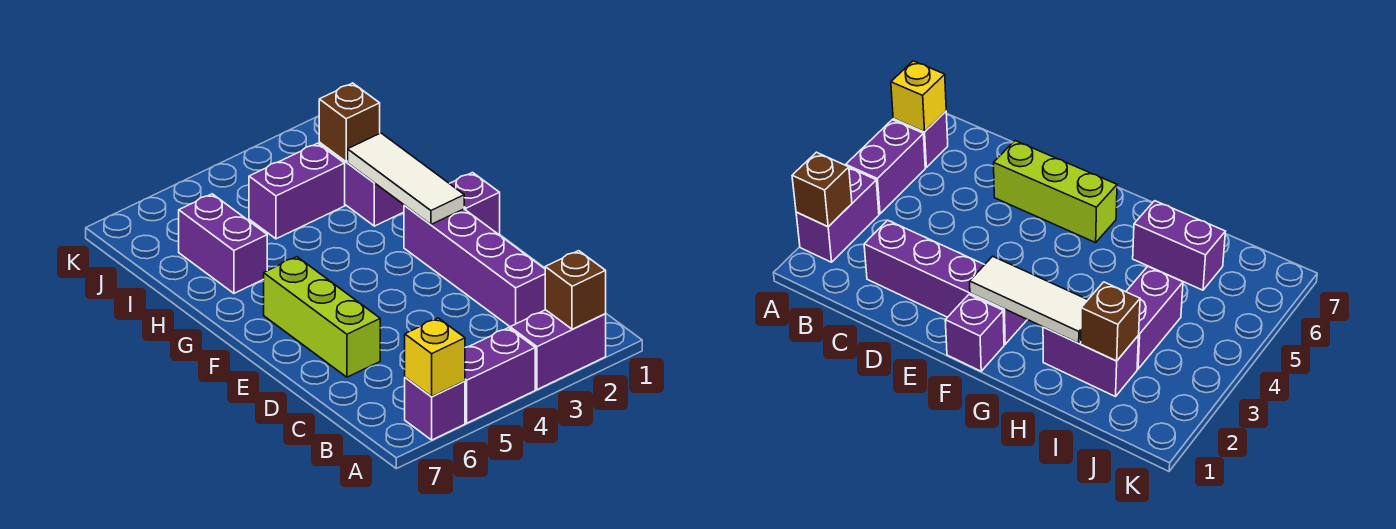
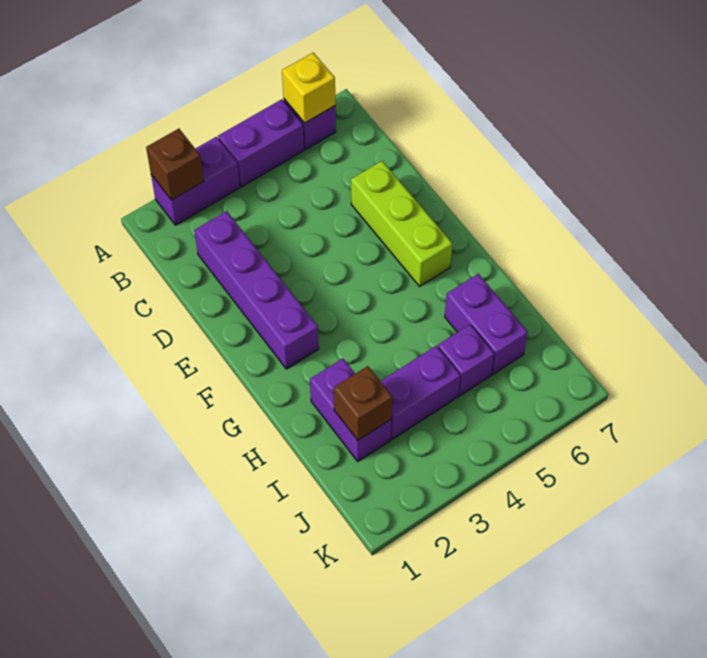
purple brick F1 level 1 -> purple brick I5 level 1
white tile F2:H2 level 2 -> none

